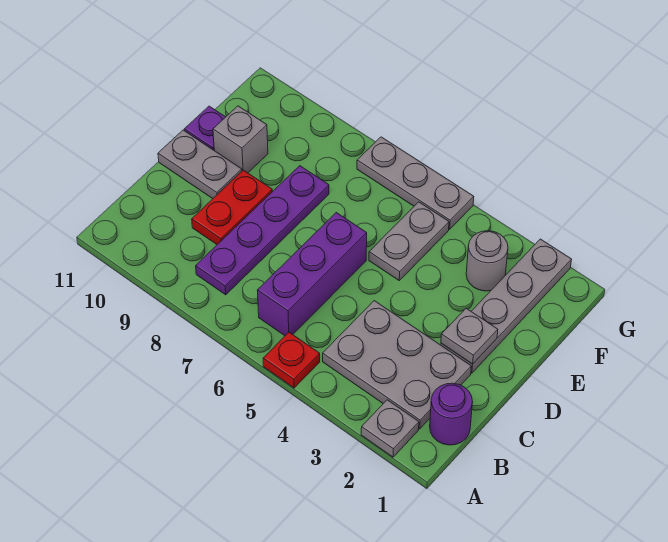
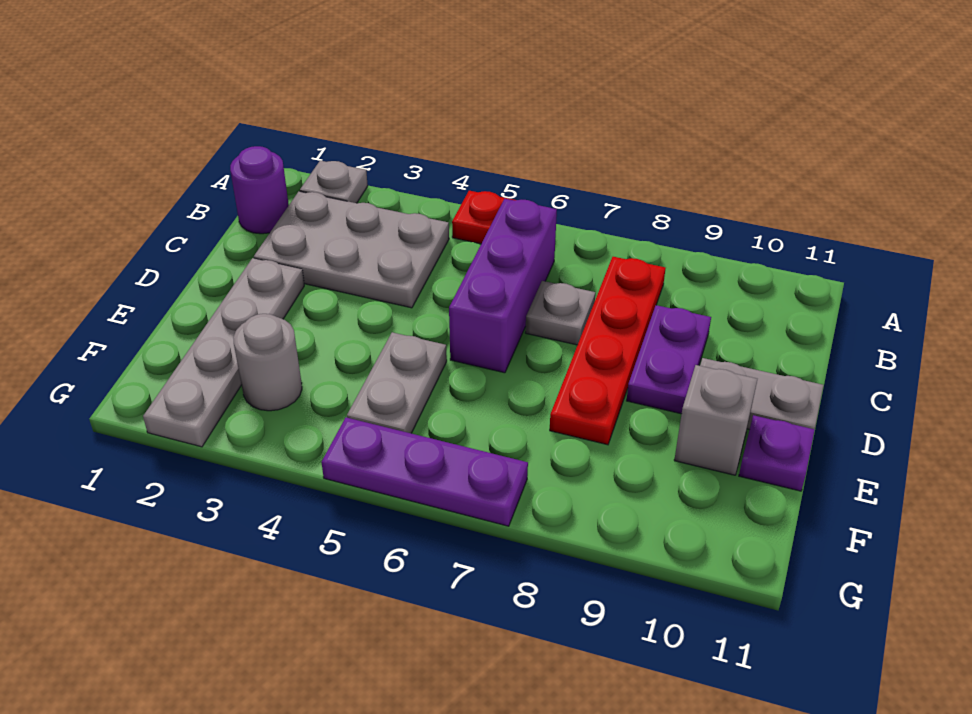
purple plate B8:E8 level 1 -> red plate B8:E8 level 1
red plate C9:D9 level 1 -> purple plate C9:D9 level 1
grey plate D2 level 2 -> grey plate C7 level 1
grey plate G5:G7 level 1 -> purple plate G5:G7 level 1

